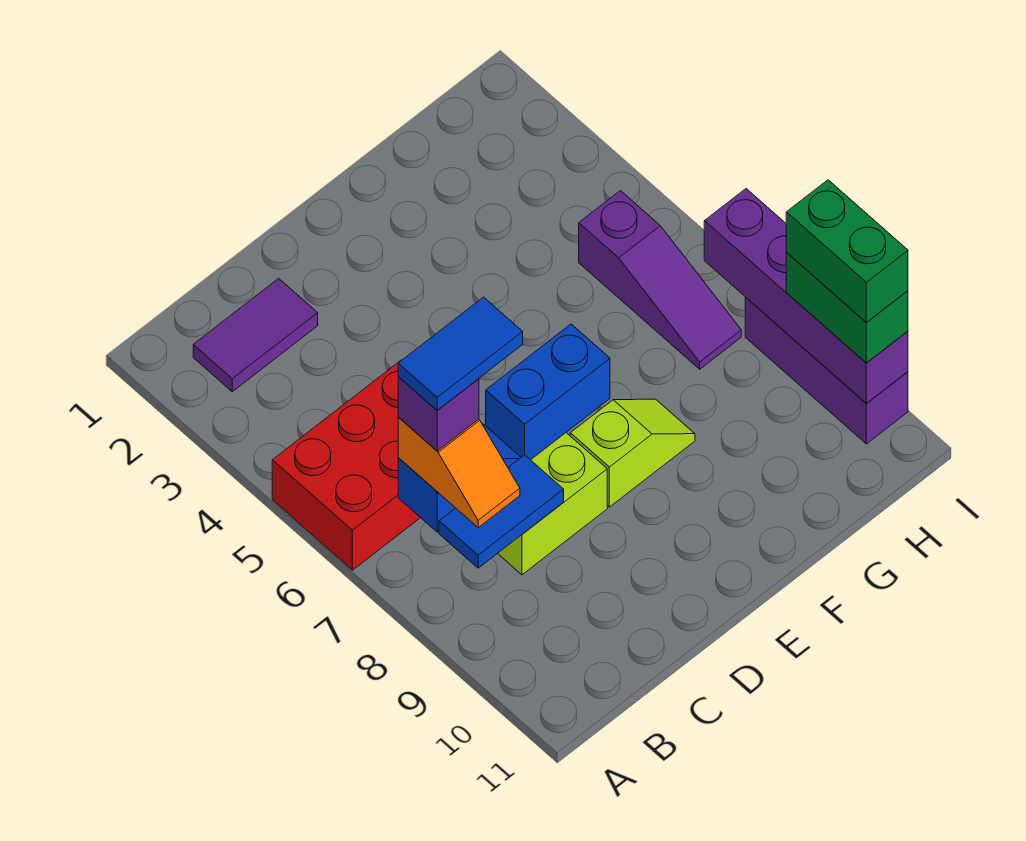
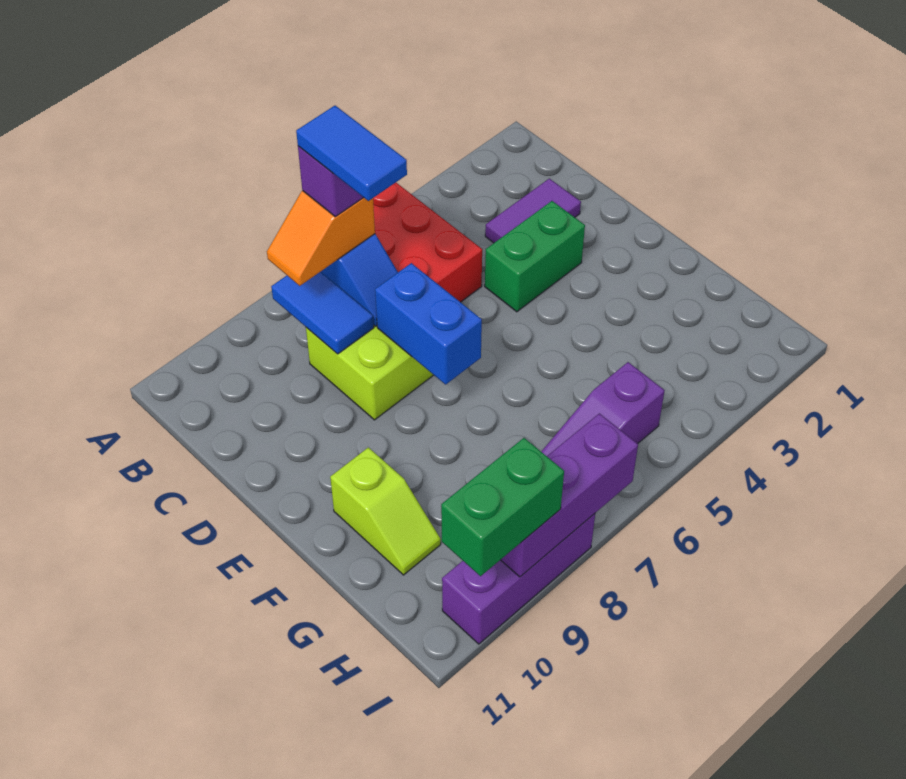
purple tile B2:C2 level 1 -> purple tile C2:C3 level 1
lime slope E8:F8 level 1 top E -> lime slope F10:G10 level 1 top F
purple brick I7:I10 level 2 -> purple brick I7:I9 level 2
green brick I9:I10 level 4 -> green brick D3:D4 level 1

